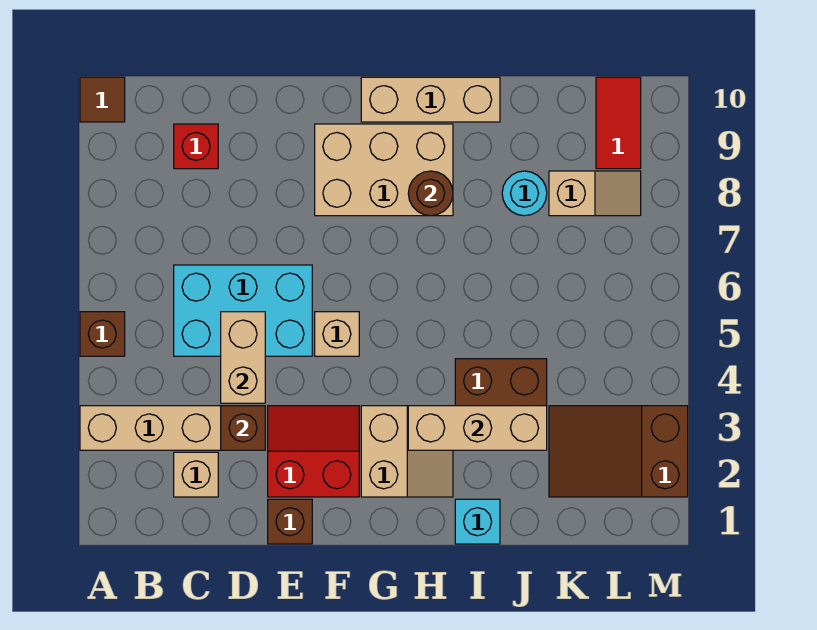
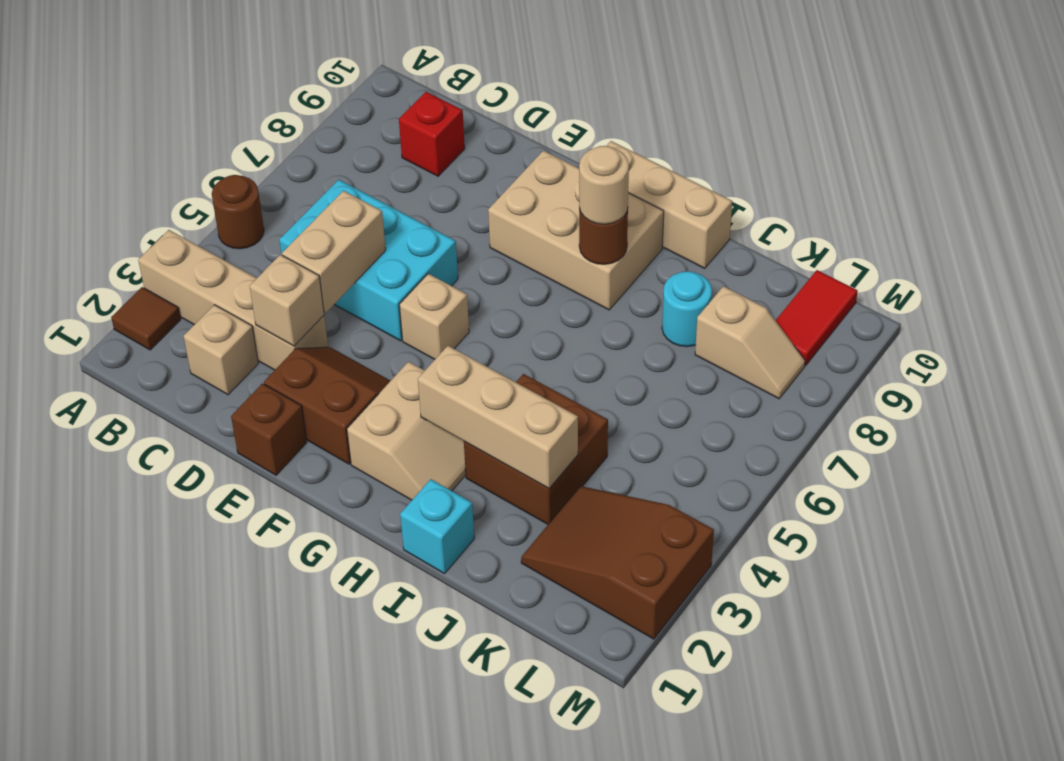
brown brick A5 level 1 -> brown round brick A5 level 1
brown tile A10 level 1 -> brown tile A2 level 1
brown brick D3 level 2 -> tan brick D3 level 2
red slope E2:F3 level 1 top 2 -> brown slope E2:F3 level 1 top 2
none -> tan round brick H8 level 3

